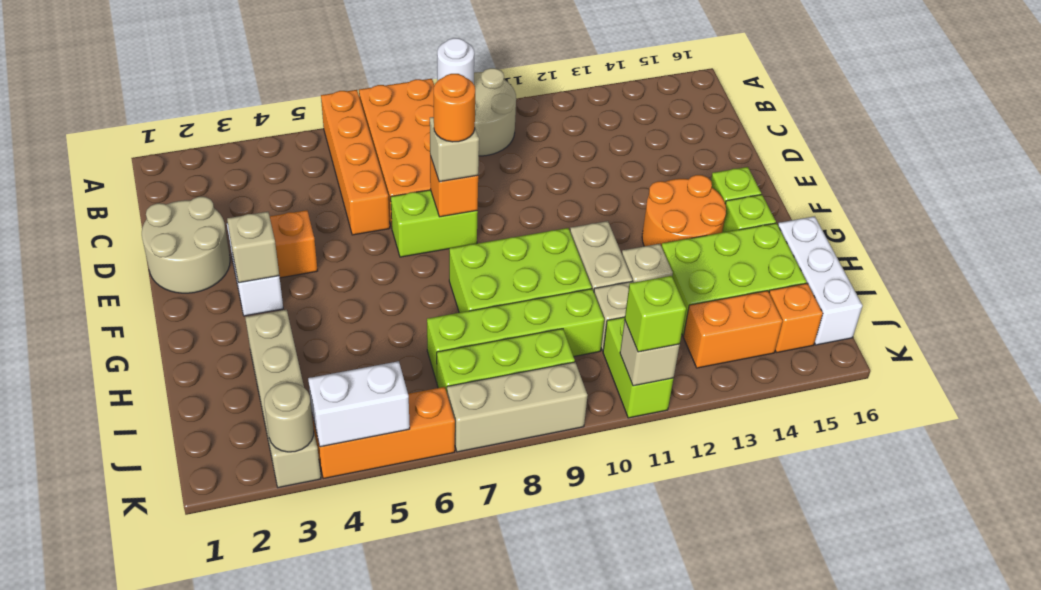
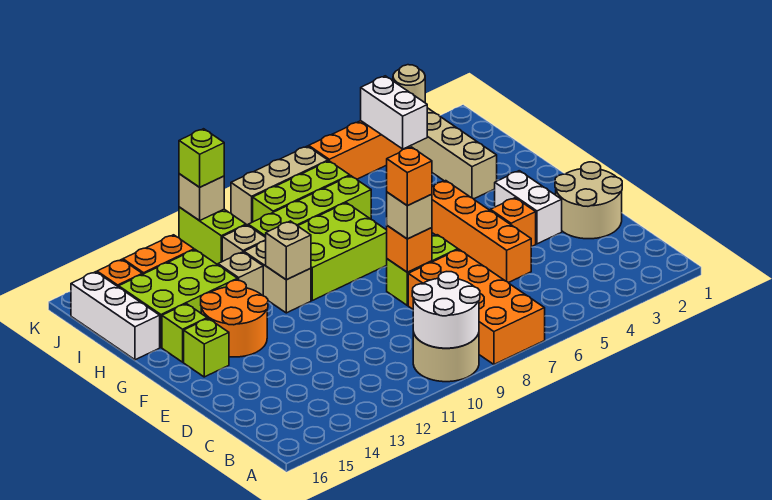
orange brick A6:D6 level 1 -> orange brick D5:G5 level 1
white round brick A9 level 2 -> white round brick A9:B10 level 2
orange round brick E8 level 4 -> orange brick E8 level 4
tan brick F3 level 2 -> tan brick G11 level 2
white brick K4:K5 level 2 -> white brick J4:K4 level 2

